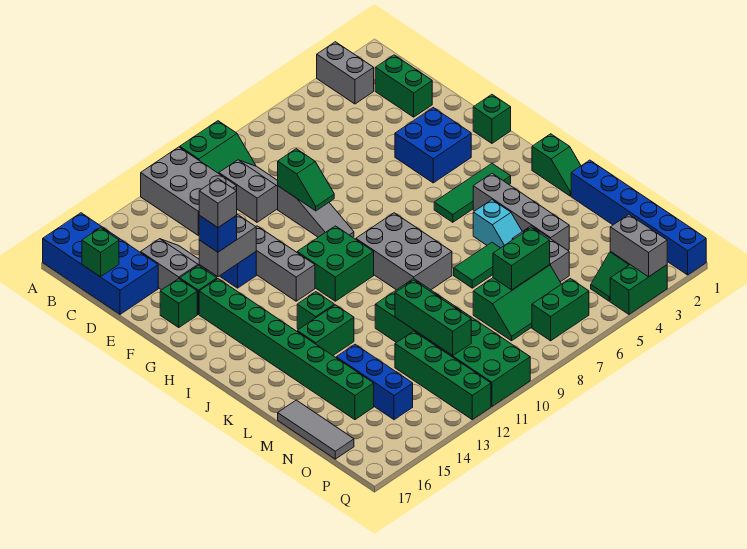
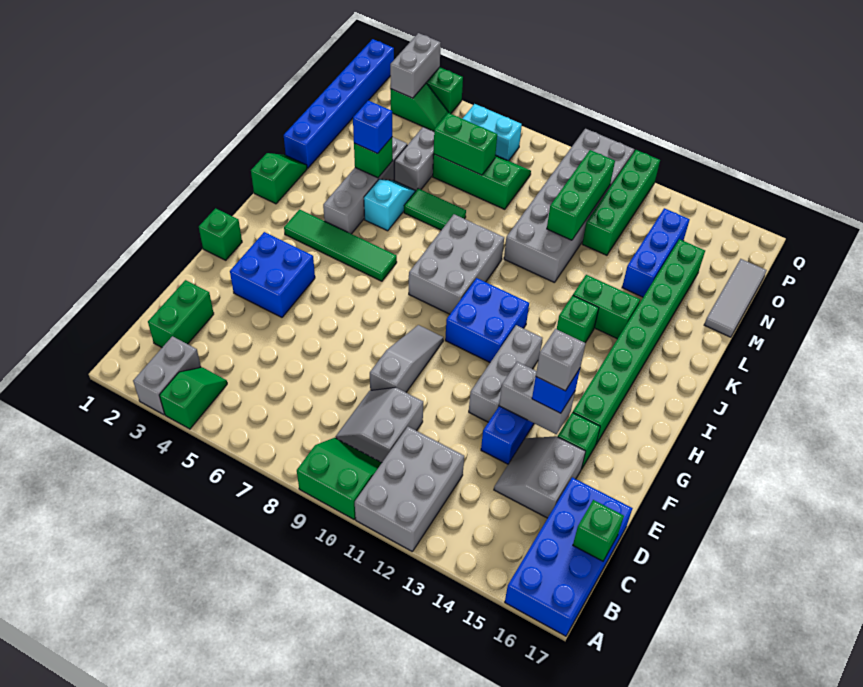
green slope E9:F9 level 2 top E -> green slope A4:B4 level 1 top A
green brick F16 level 1 -> green brick L4 level 2
green brick H10:I11 level 1 -> blue brick H10:I11 level 1
green tile I3:I5 level 1 -> green tile I3:I6 level 1
none -> blue brick L4 level 3
green brick L10:Q11 level 1 -> grey brick L10:Q11 level 1
green brick P6:P7 level 1 -> cyan brick P6:P7 level 1

